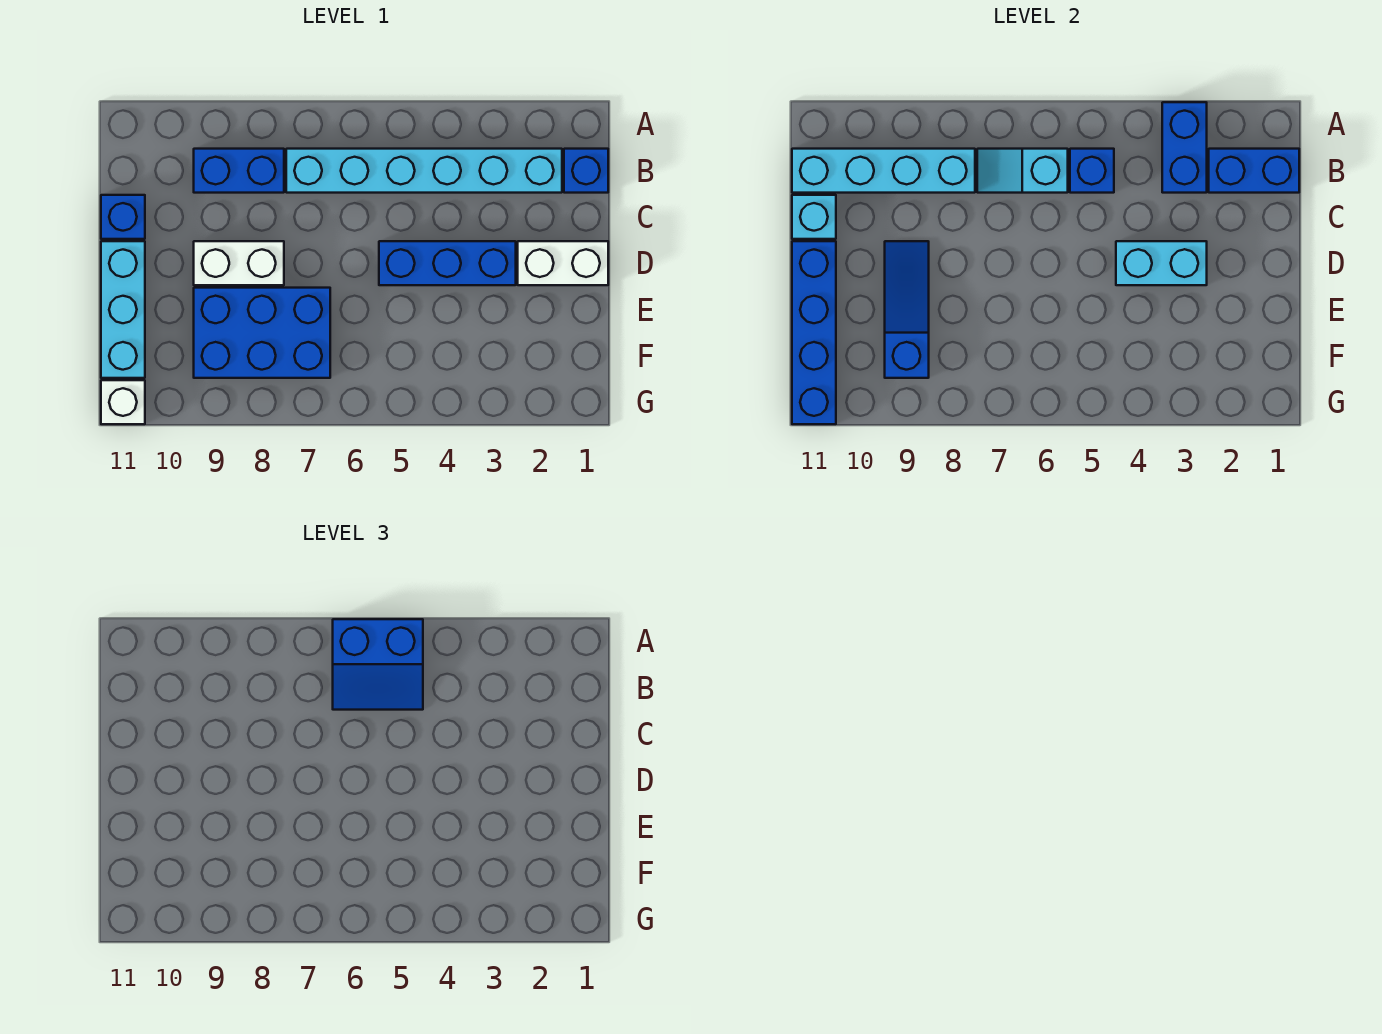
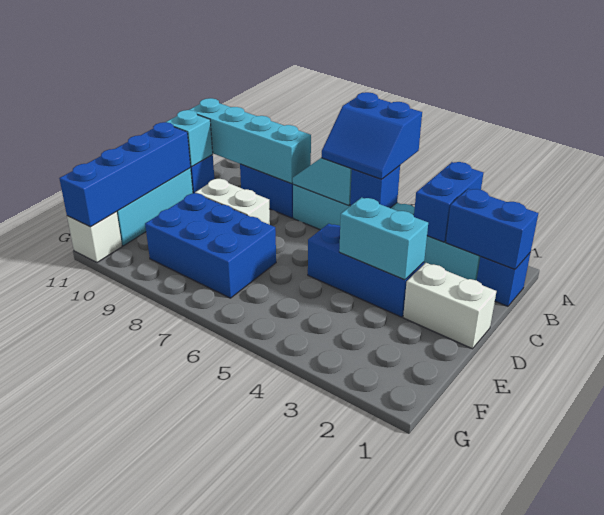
blue slope D9:F9 level 2 top F -> none

